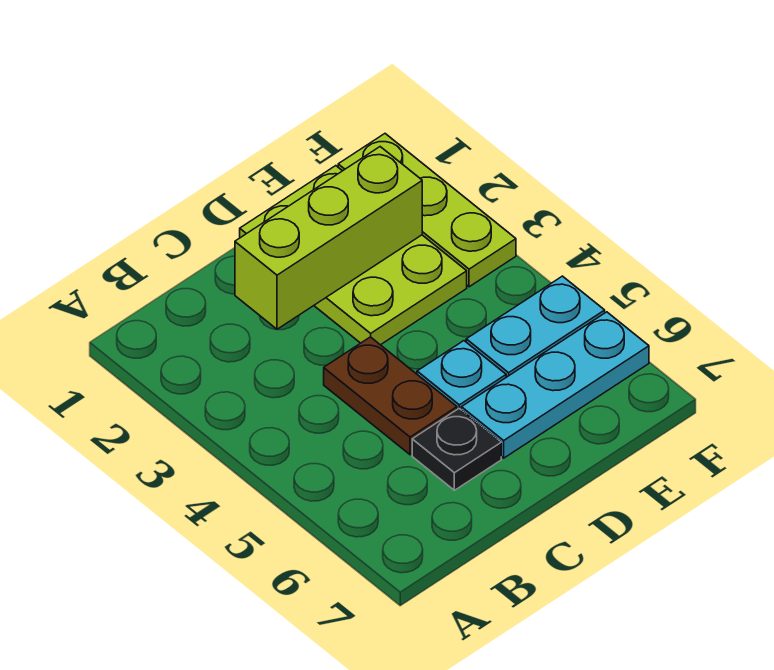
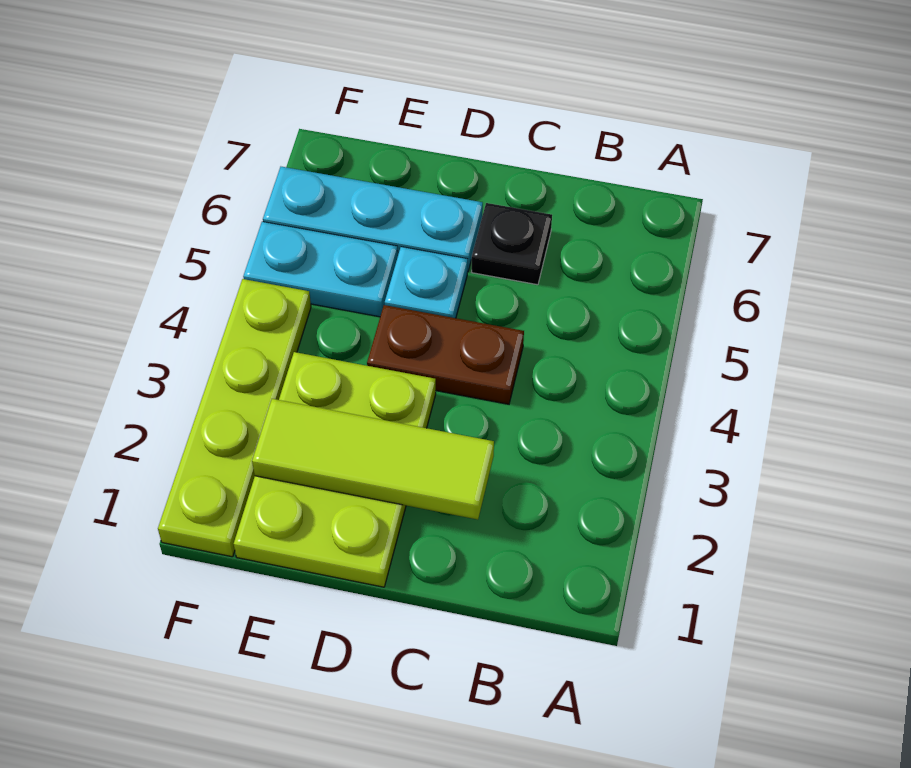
lime brick C2:E2 level 2 -> lime tile C2:E2 level 2
brown plate C4:C5 level 1 -> brown plate C4:D4 level 1
lime plate F1:F3 level 1 -> lime plate F1:F4 level 1

